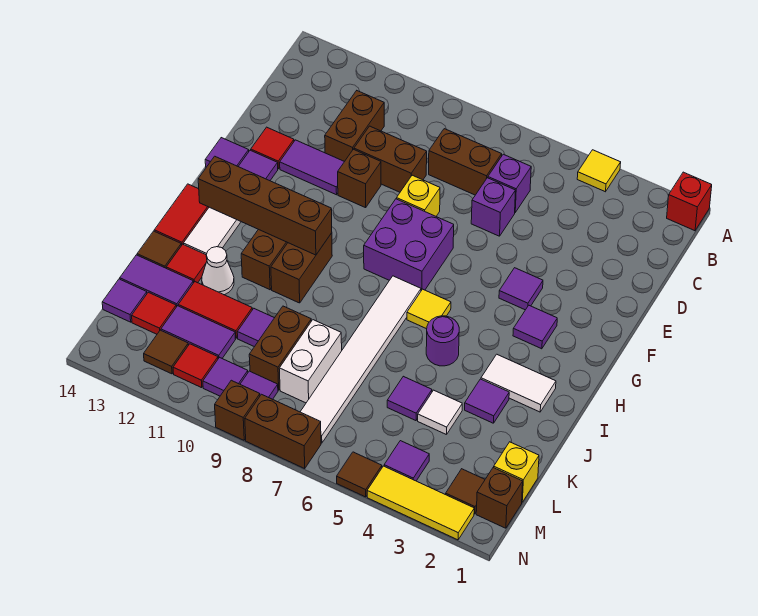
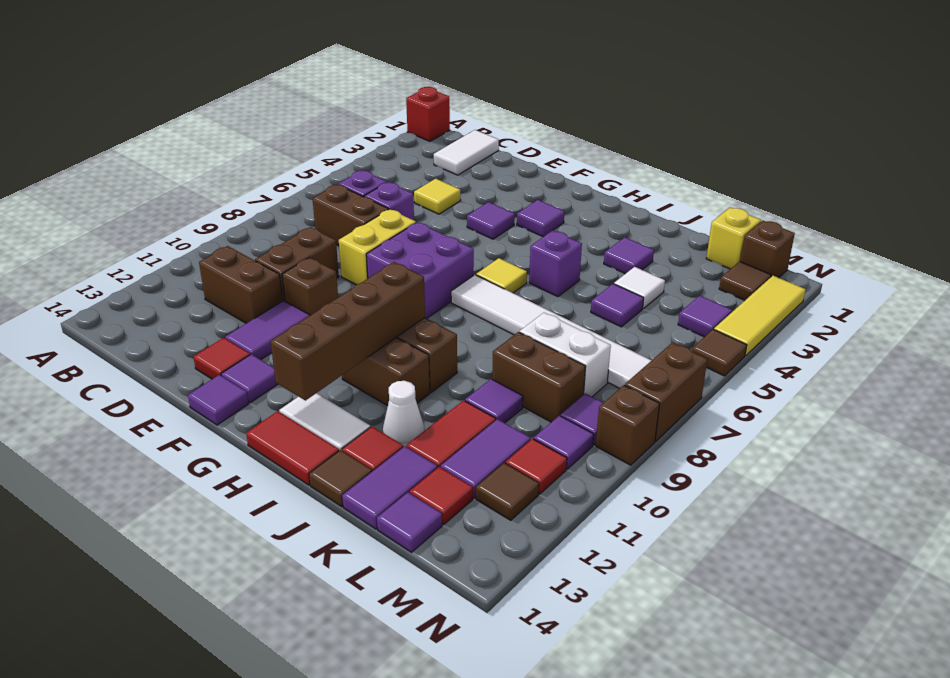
yellow tile A4 level 1 -> yellow tile D4 level 1
brown brick C7:C8 level 1 -> brown brick C7:D7 level 1
yellow brick E8 level 1 -> yellow brick E7:E8 level 1
white tile I2:I3 level 1 -> white tile C1:C2 level 1
purple round brick I5 level 1 -> purple brick I5 level 1

